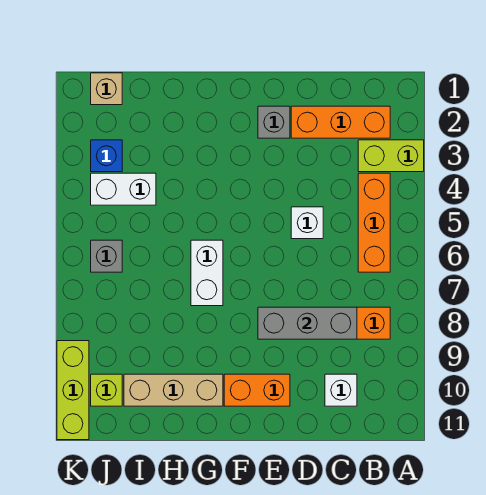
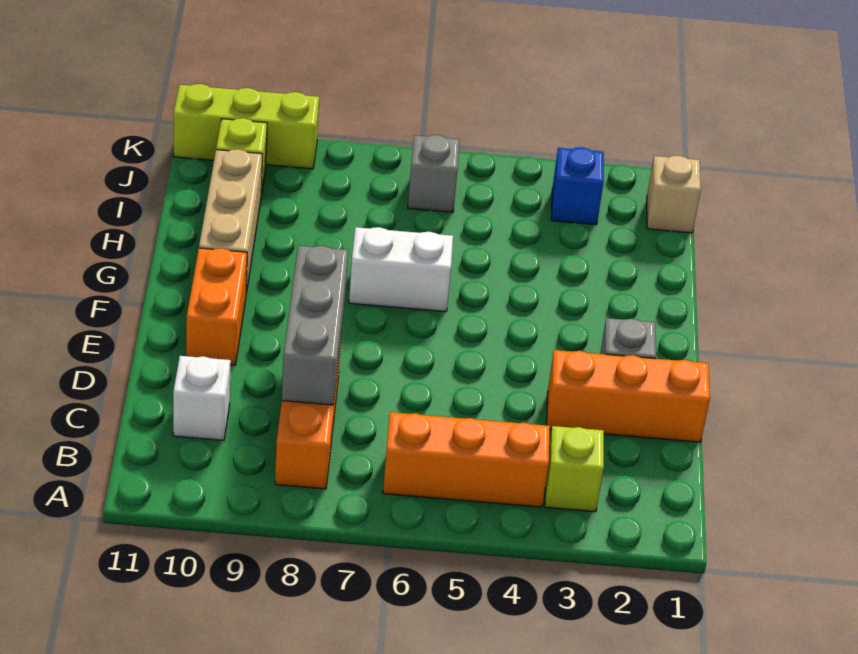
lime brick A3:B3 level 1 -> lime brick B3 level 1
orange brick B2:D2 level 1 -> orange brick D1:D3 level 1
white brick D5 level 1 -> none
white brick I4:J4 level 1 -> none

